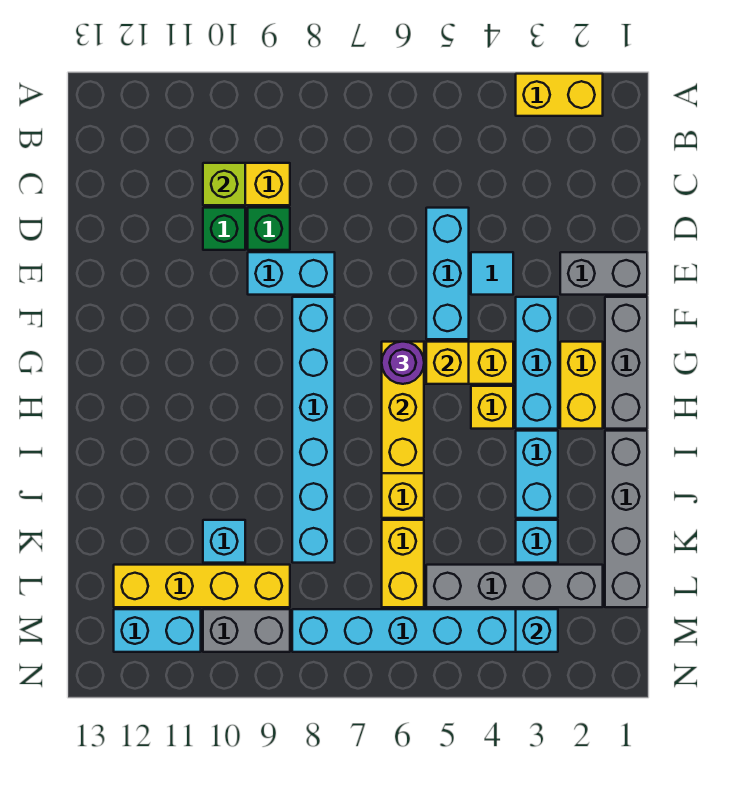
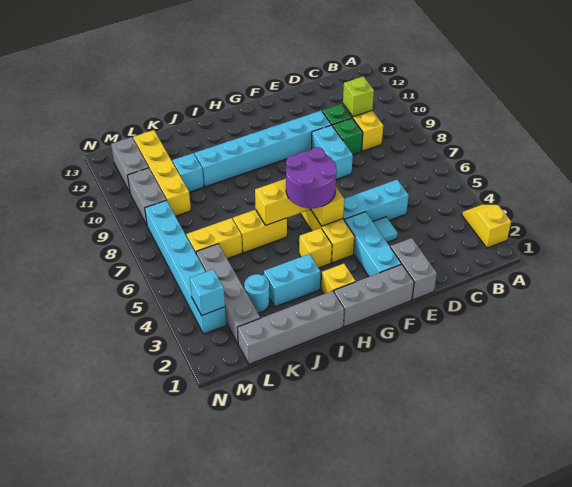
yellow brick A2:A3 level 1 -> yellow slope A2:A3 level 1 top 2
cyan brick F3:H3 level 1 -> cyan brick F2:F4 level 1
cyan brick F8:K8 level 1 -> cyan brick E10:J10 level 1
yellow brick G2:H2 level 1 -> yellow brick H2 level 1
purple round brick G6 level 3 -> purple round brick G5:H6 level 3
cyan brick K3 level 1 -> cyan round brick K3 level 1
cyan brick M11:M12 level 1 -> grey brick M11:M12 level 1

